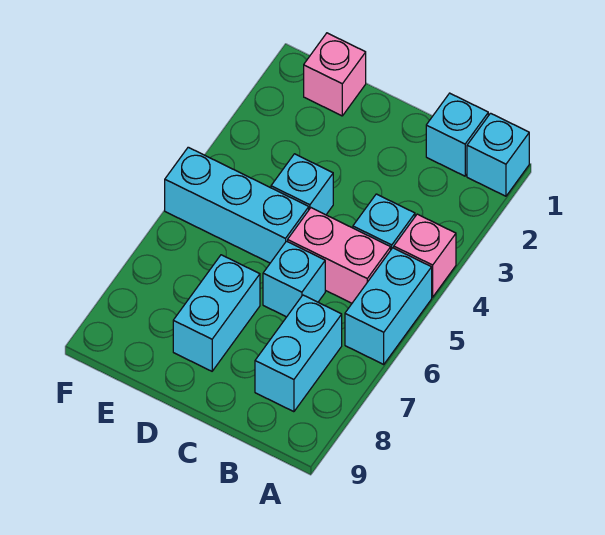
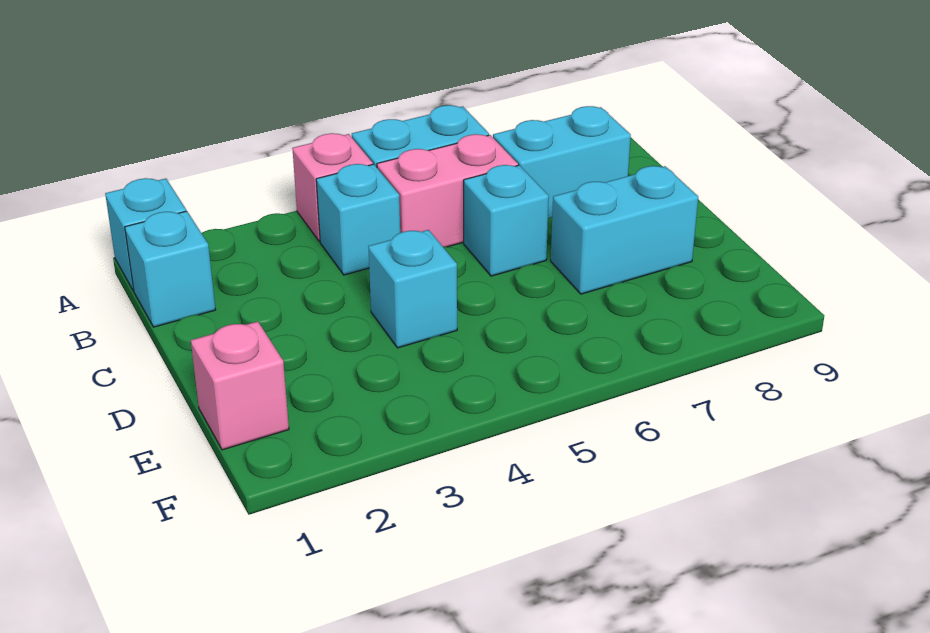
pink brick B5:C5 level 1 -> pink brick B5:B6 level 1
cyan brick D5:F5 level 1 -> none

